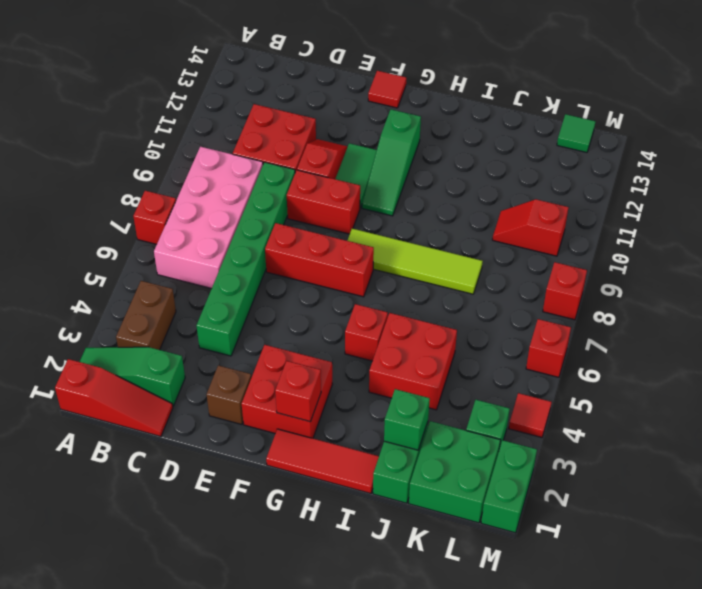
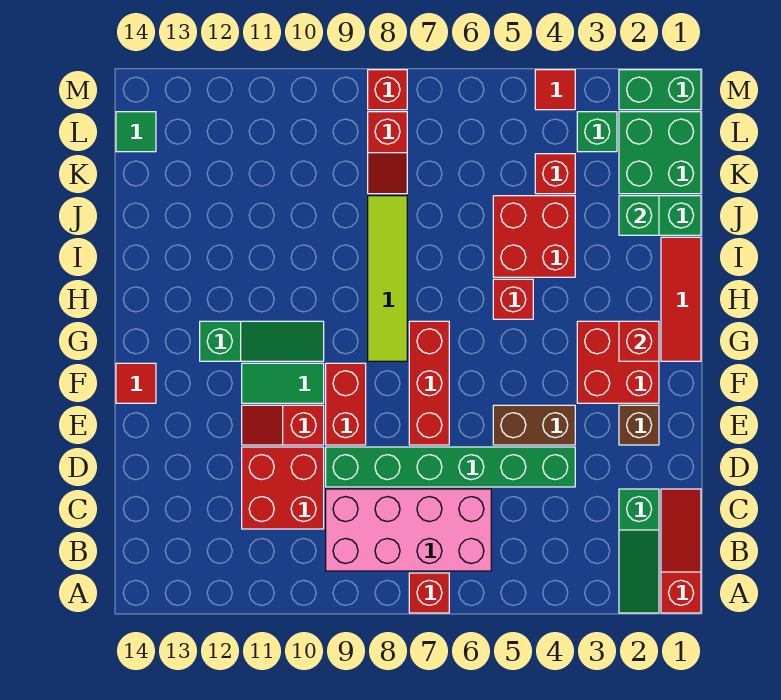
brown brick B3:B4 level 1 -> brown brick E4:E5 level 1
red slope K10:L10 level 1 top L -> red slope K8:L8 level 1 top L
red brick M6 level 1 -> red brick K4 level 1

